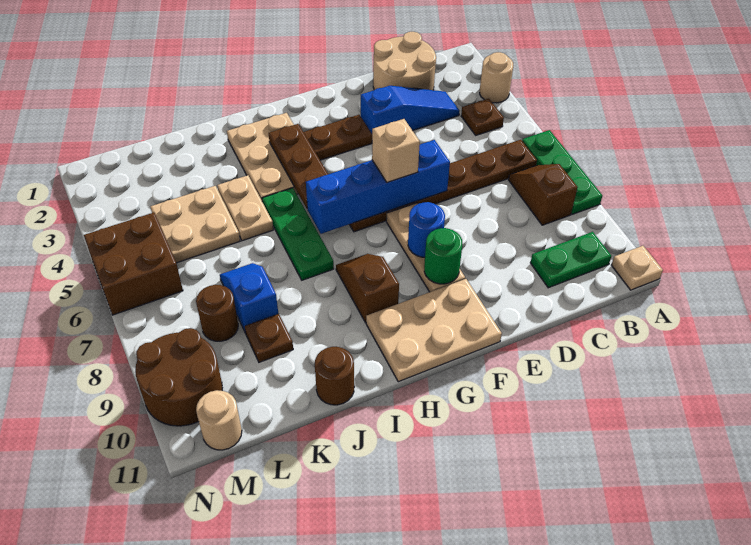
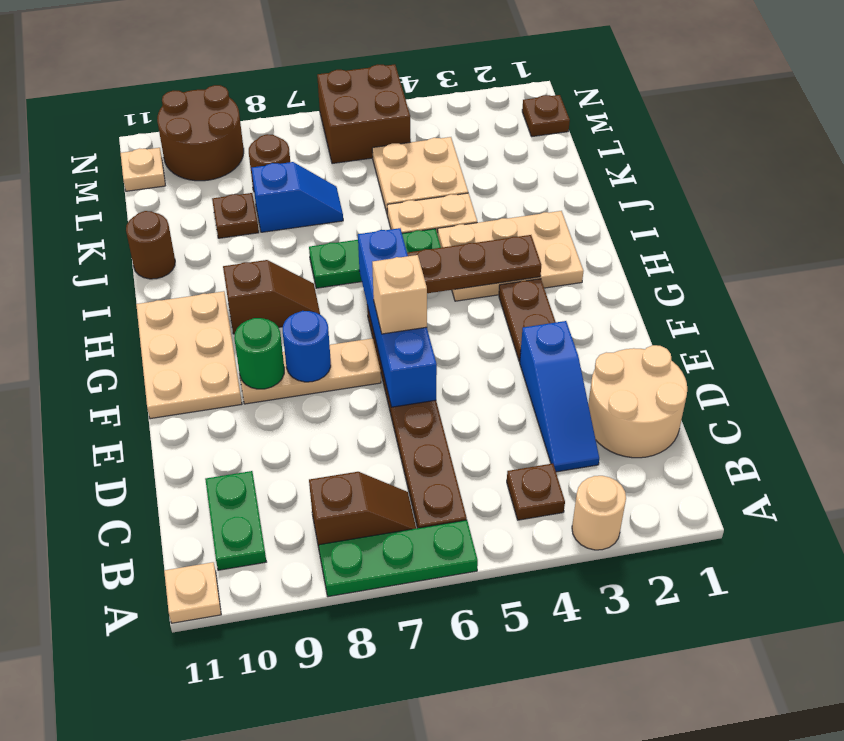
none -> brown plate M1 level 1
tan round brick M11 level 1 -> tan plate M11 level 1

